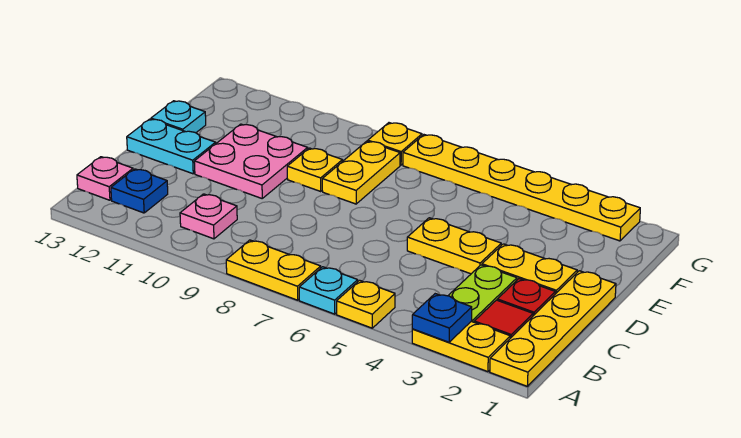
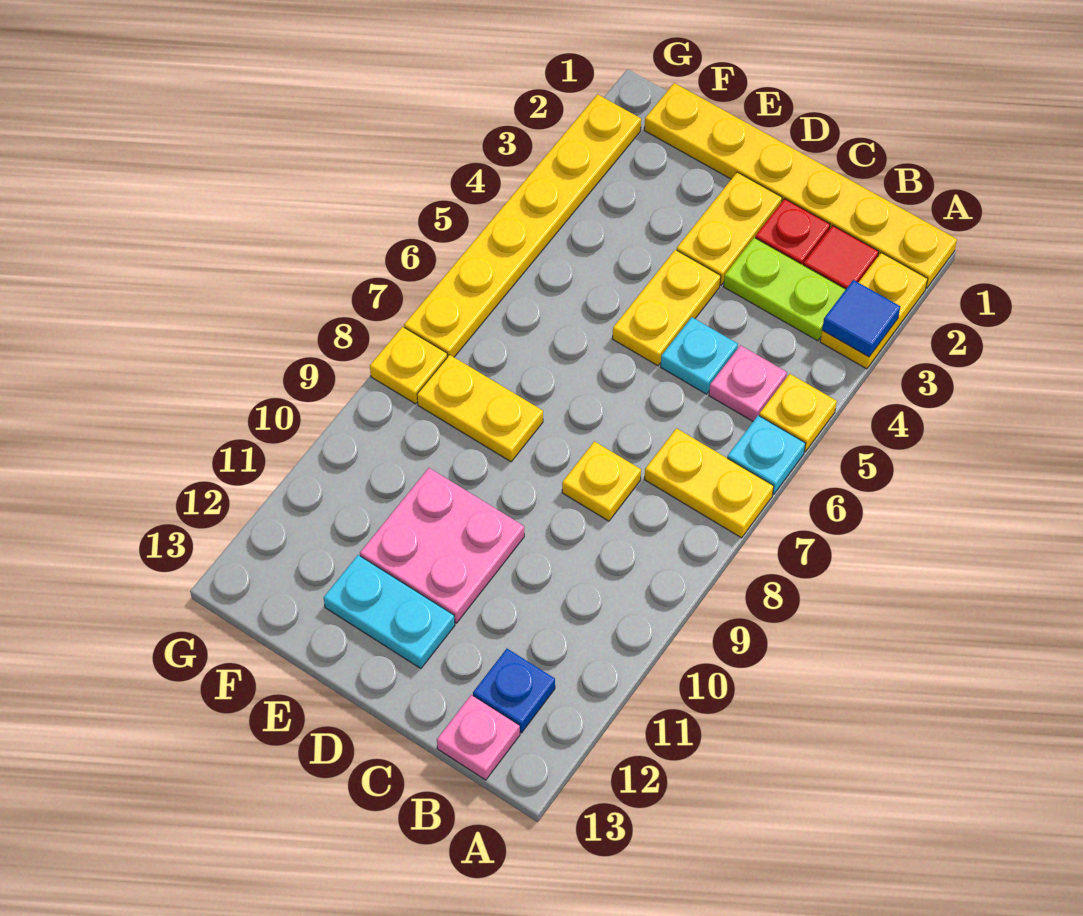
yellow plate A1:D1 level 1 -> yellow plate A1:F1 level 1
blue plate A3 level 2 -> blue tile A3 level 2
yellow plate A7:A8 level 1 -> yellow plate A7:B7 level 1
pink plate B10 level 1 -> pink plate B5 level 1
cyan plate D12:D13 level 1 -> cyan plate D12:E12 level 1
yellow plate E9 level 1 -> yellow plate C8 level 1
cyan plate E13 level 1 -> cyan plate C5 level 1

